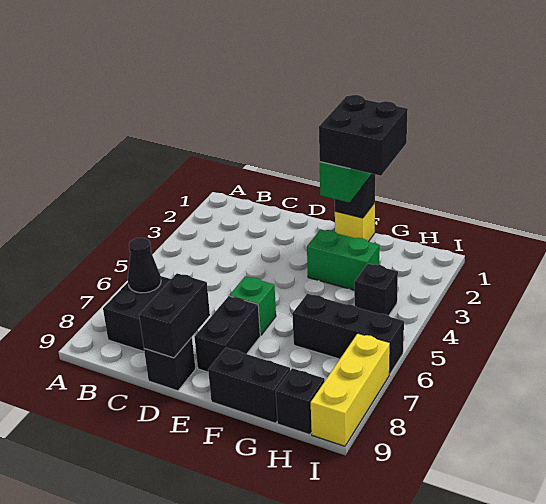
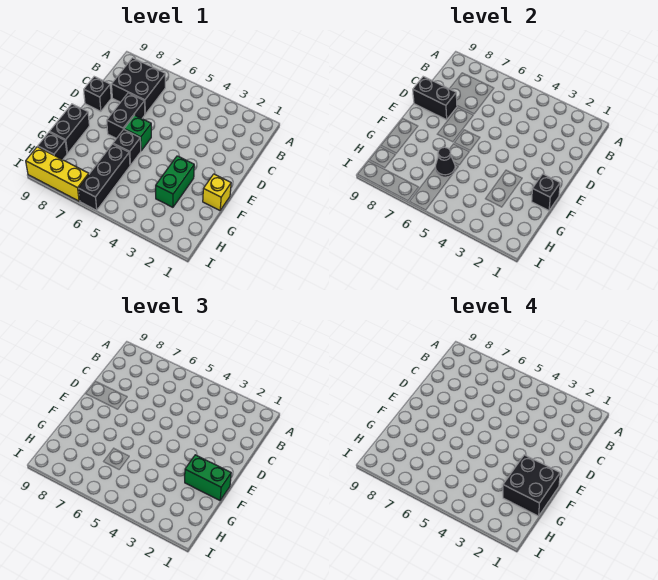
black cone B7 level 2 -> black cone G6 level 2
black brick E7:E8 level 1 -> black brick D7:E7 level 1
black brick H4 level 1 -> black brick F6 level 1

